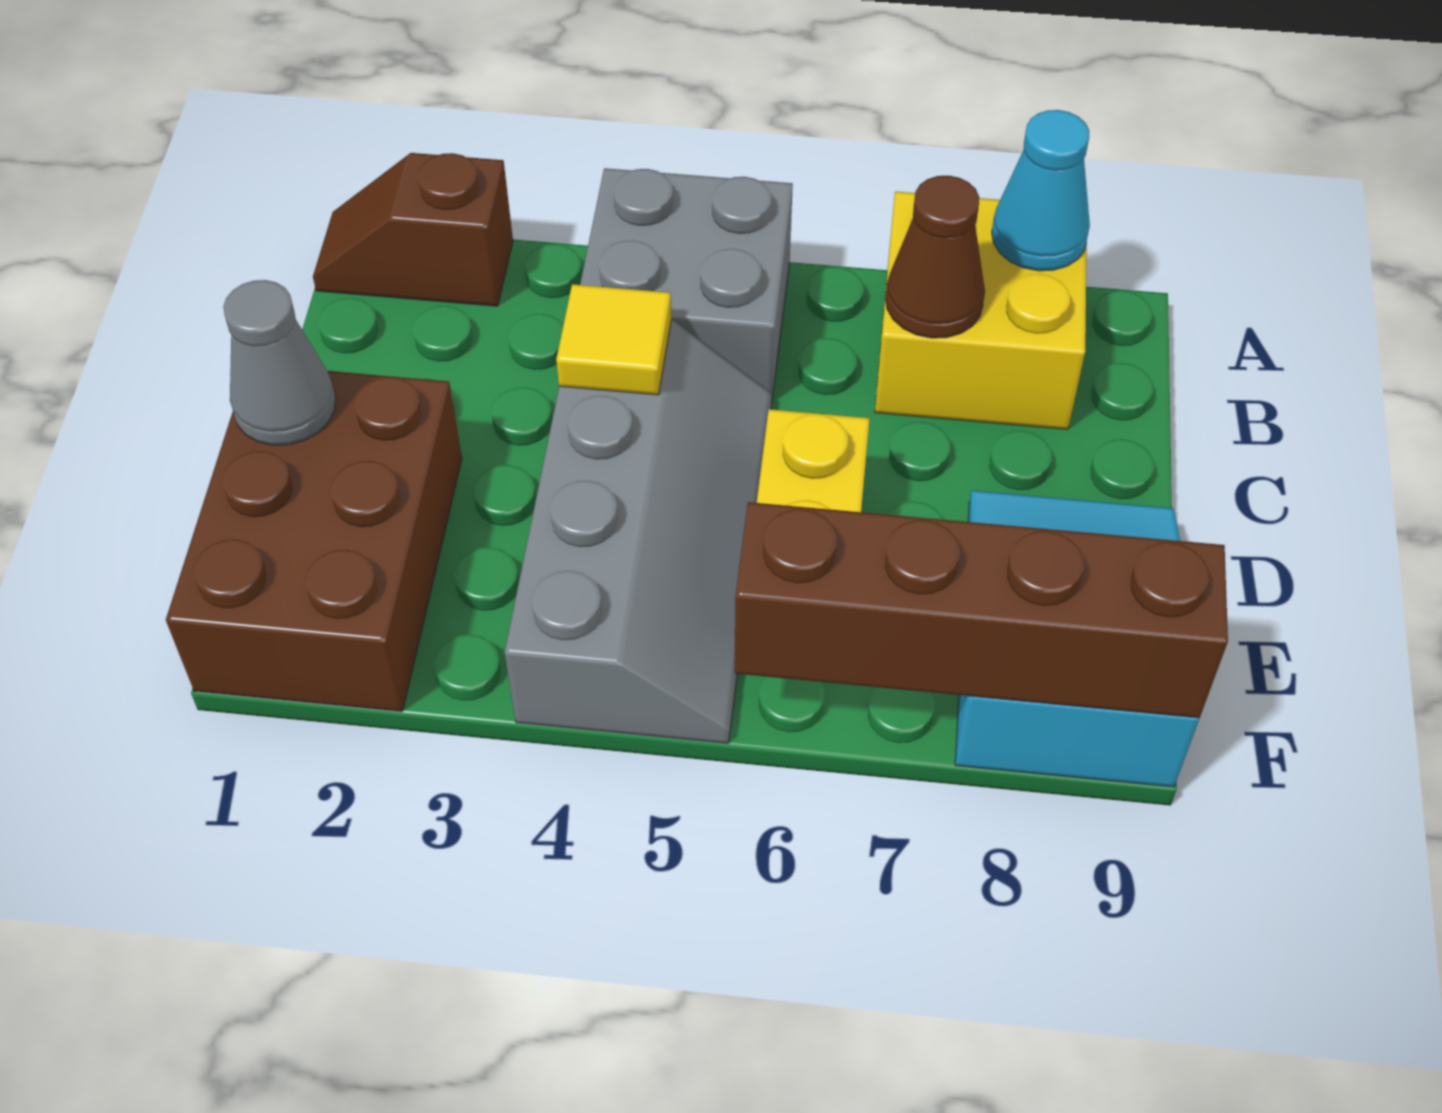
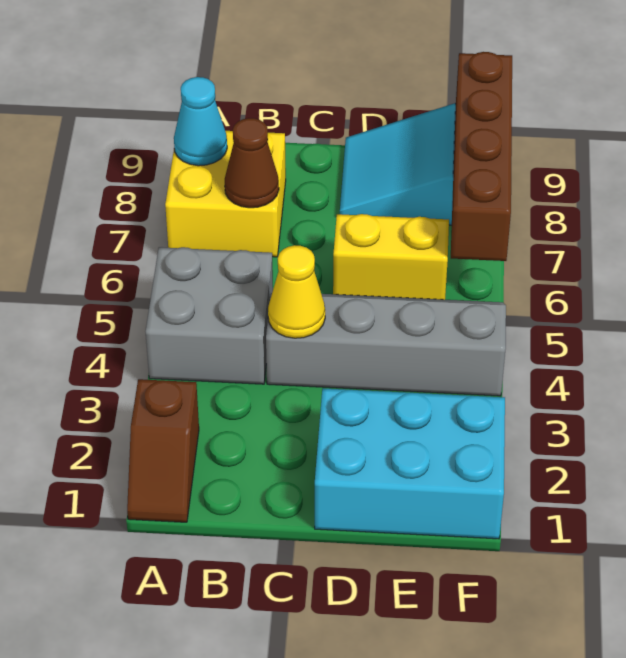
yellow tile C4 level 2 -> yellow cone C4 level 2
brown brick D1:F2 level 1 -> cyan brick D1:F2 level 1
grey cone D1 level 2 -> none

